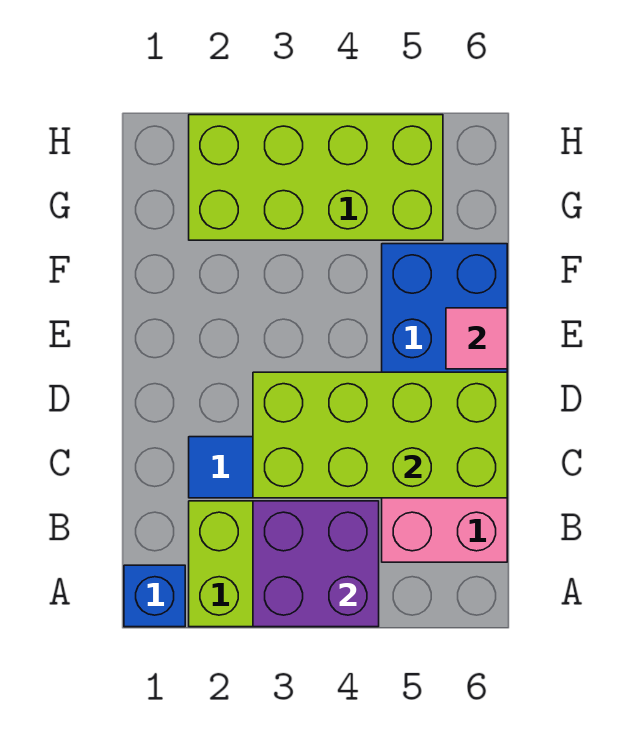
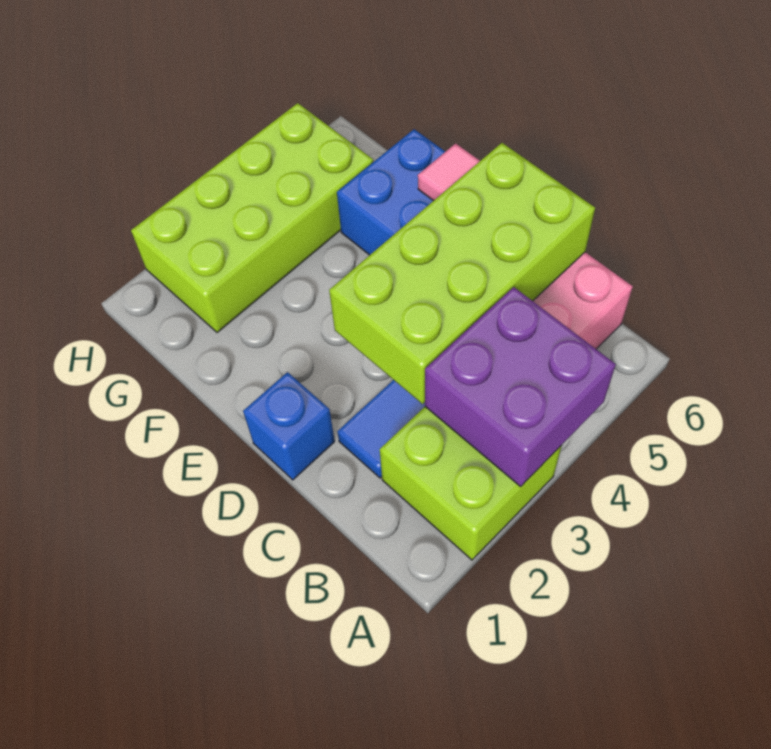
blue brick A1 level 1 -> blue brick D1 level 1

